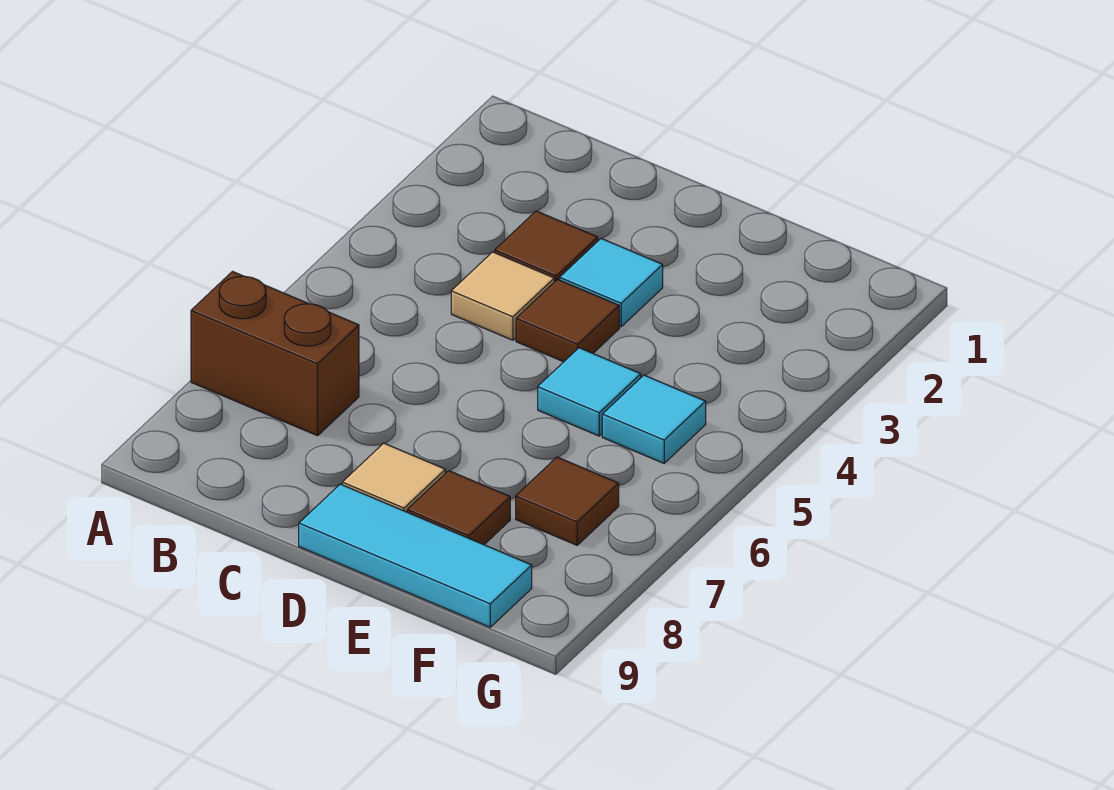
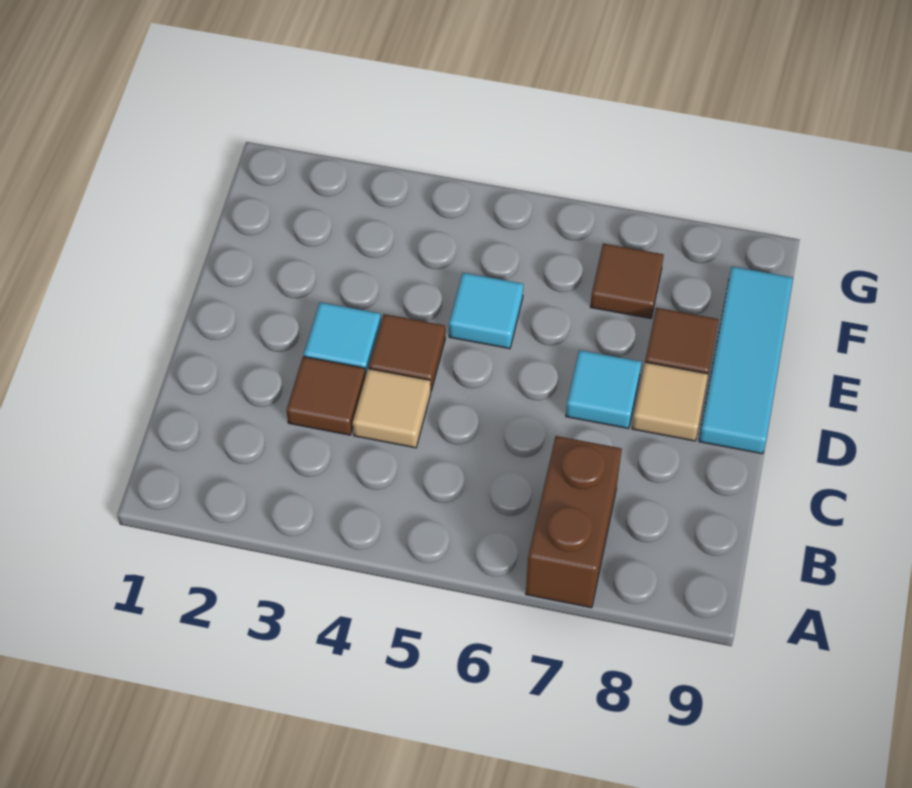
cyan tile F5 level 1 -> cyan tile D7 level 1

